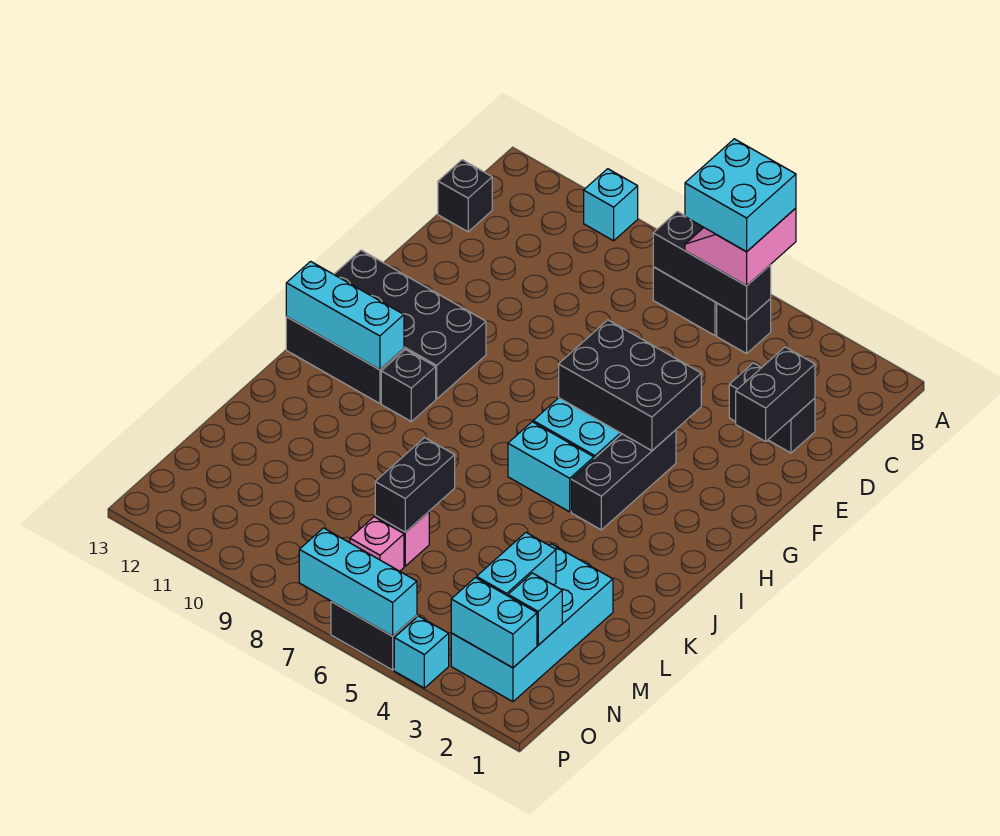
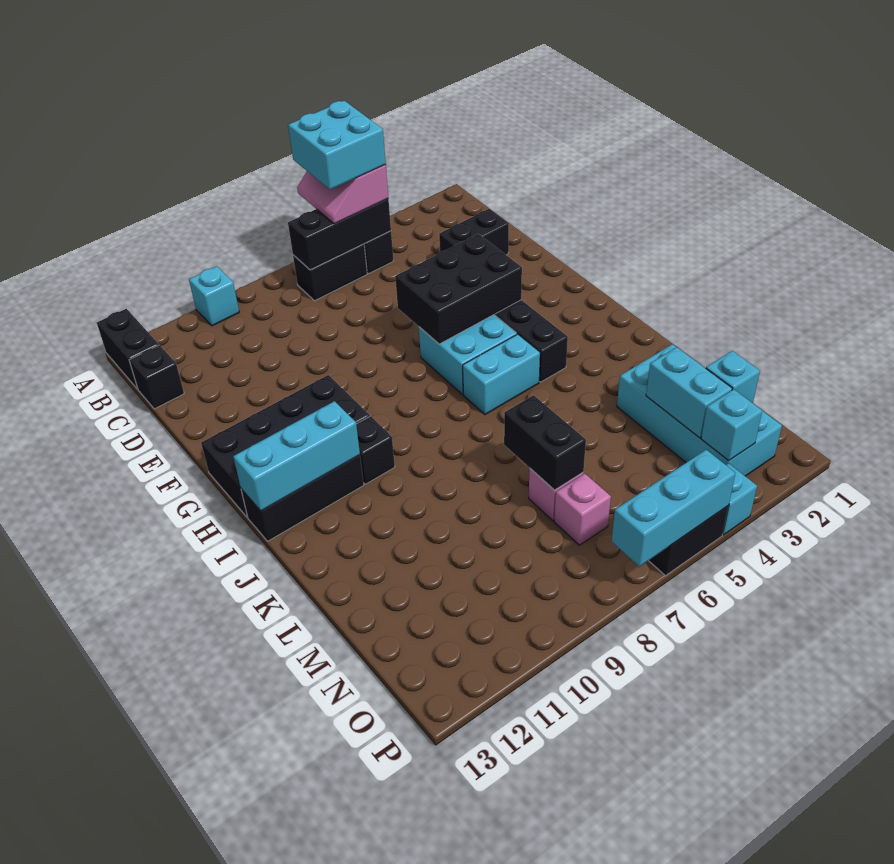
black brick D2:E2 level 2 -> black brick A13:B13 level 1
cyan brick O2:O3 level 2 -> cyan brick O3 level 2

